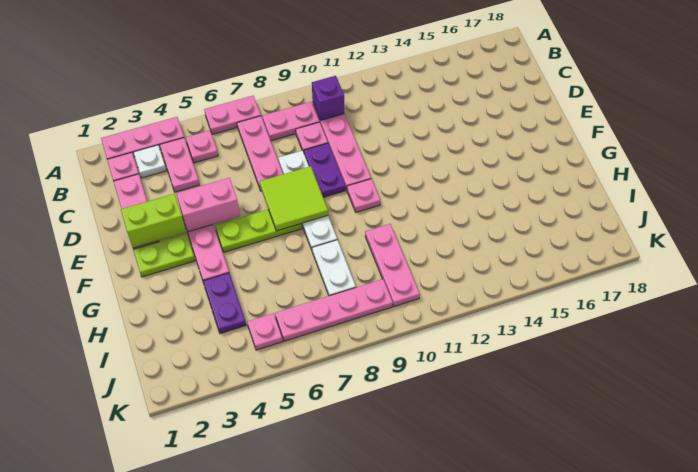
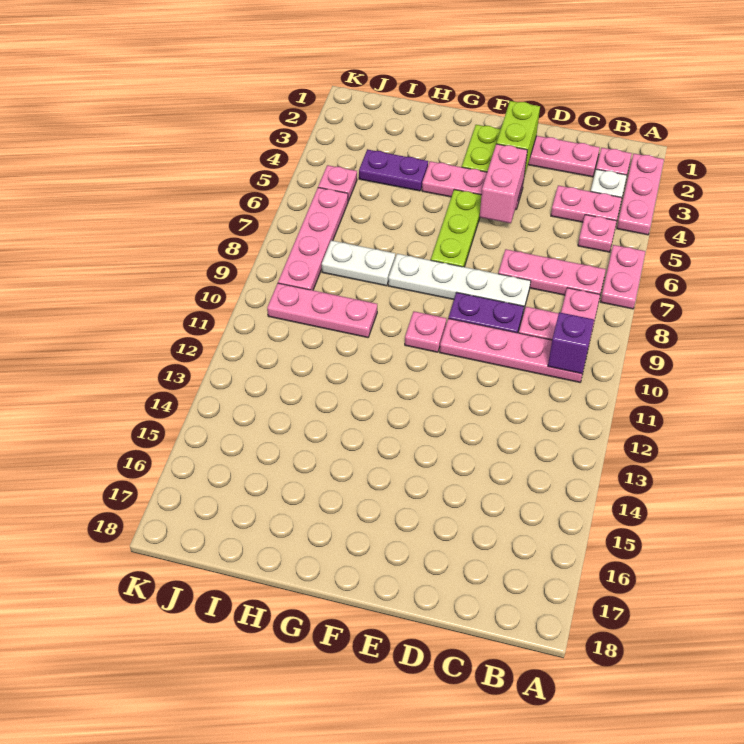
lime tile E7:F8 level 2 -> none

